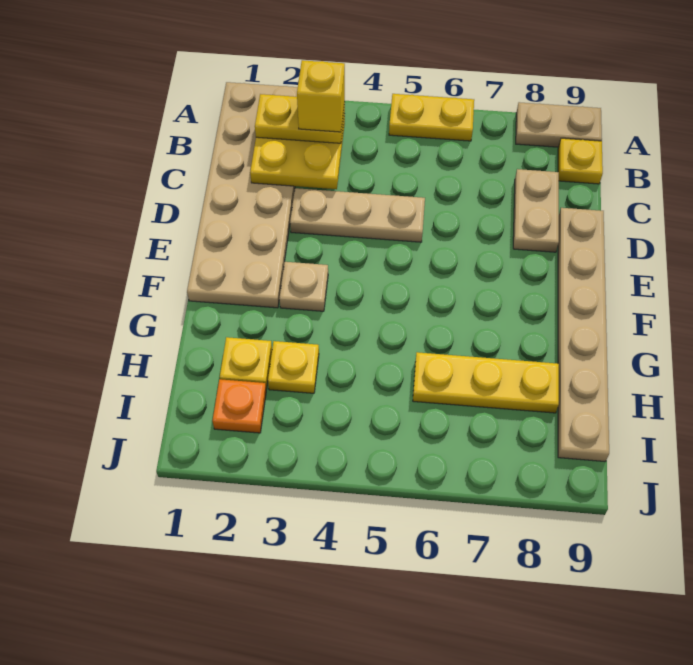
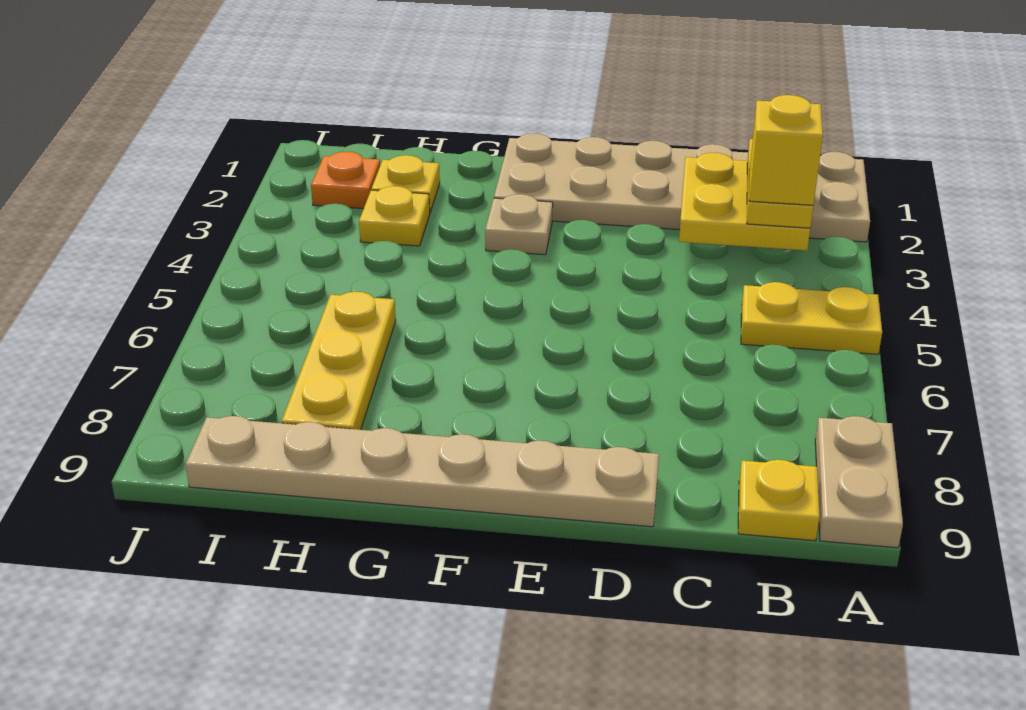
yellow plate A5:A6 level 1 -> yellow plate A5:B5 level 1
tan plate C8:D8 level 1 -> none
tan plate D3:D5 level 1 -> none

